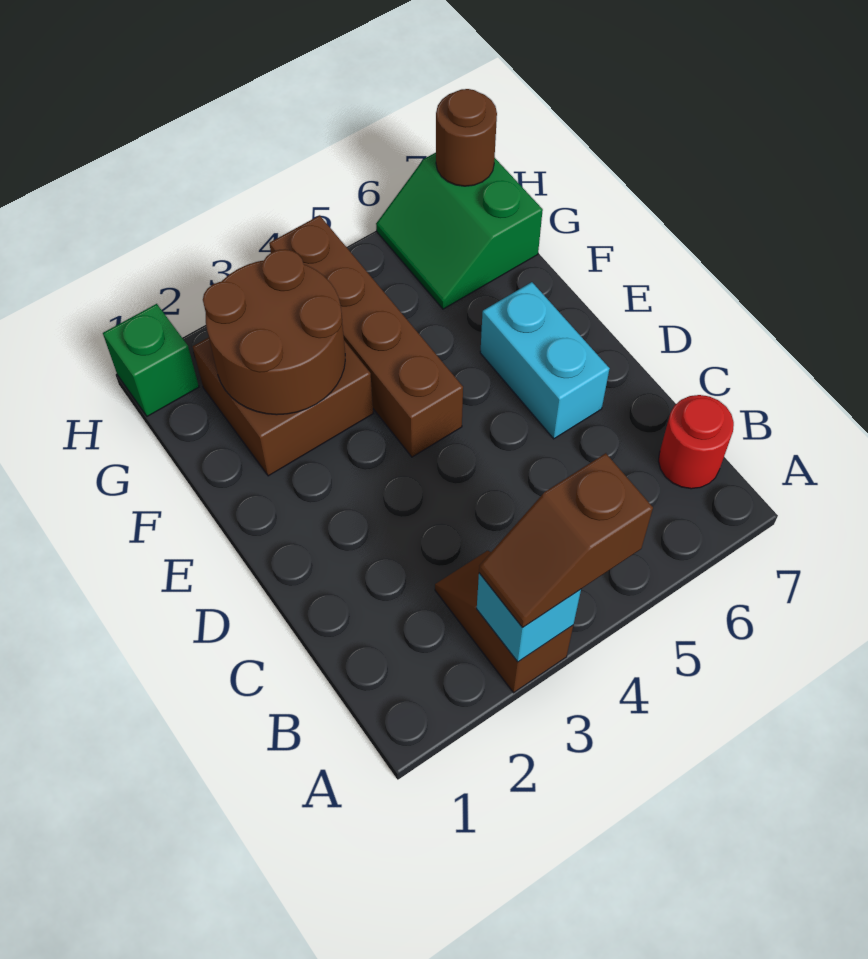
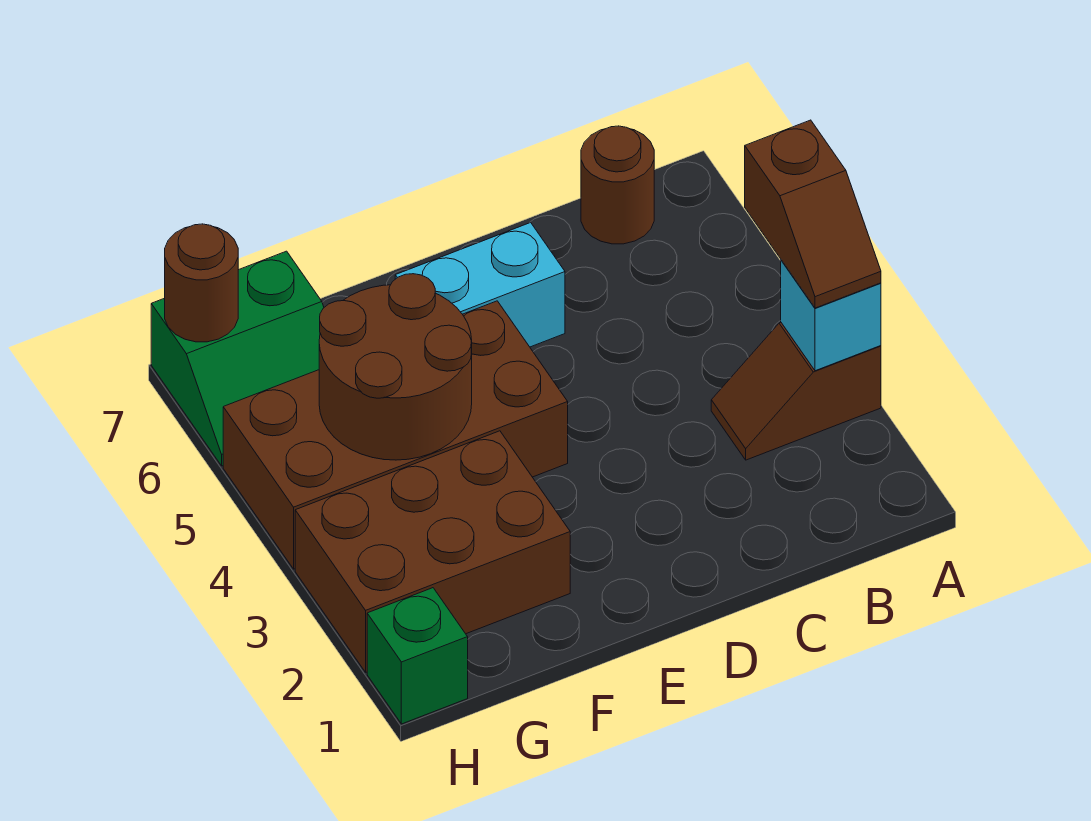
red round brick B7 level 1 -> brown round brick B7 level 1
brown brick E4:H4 level 1 -> brown brick E4:H5 level 1
brown brick F2:G3 level 1 -> brown brick F2:H3 level 1
brown round brick F2:G3 level 2 -> brown round brick F4:G5 level 2

